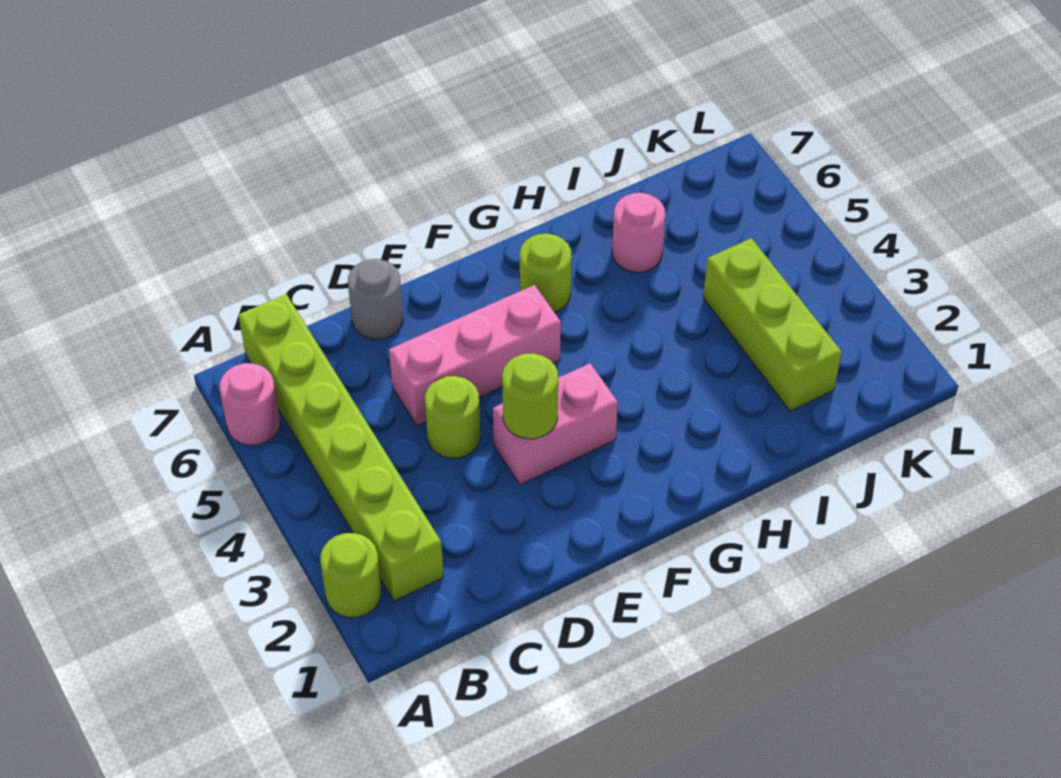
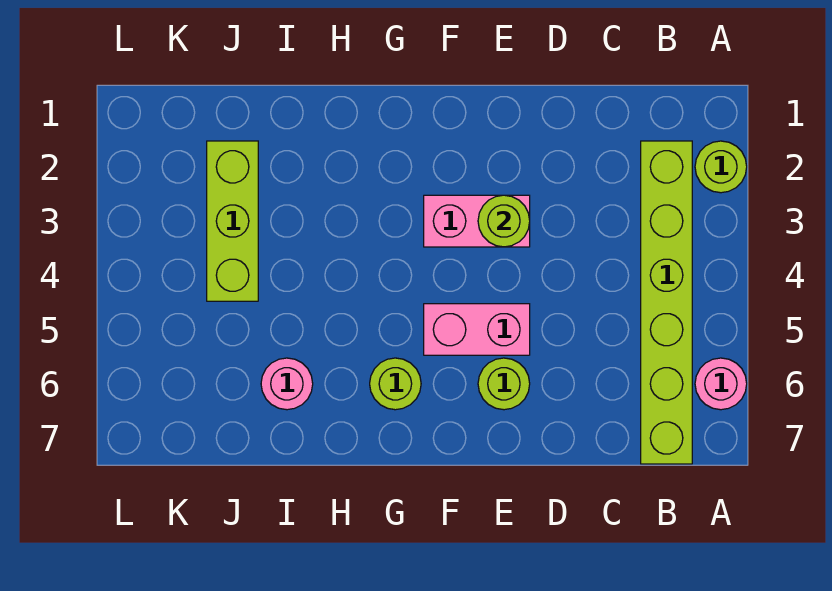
lime round brick D4 level 1 -> lime round brick E6 level 1
pink brick D5:F5 level 1 -> pink brick E5:F5 level 1
grey round brick D7 level 1 -> none

